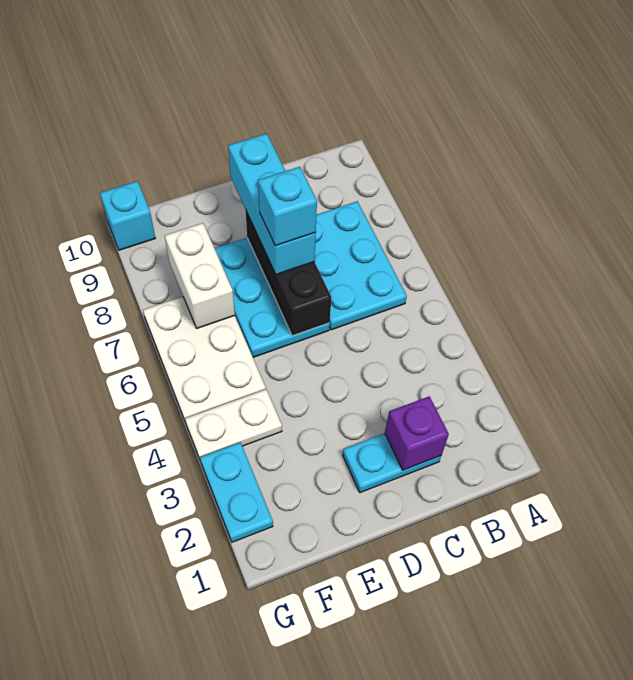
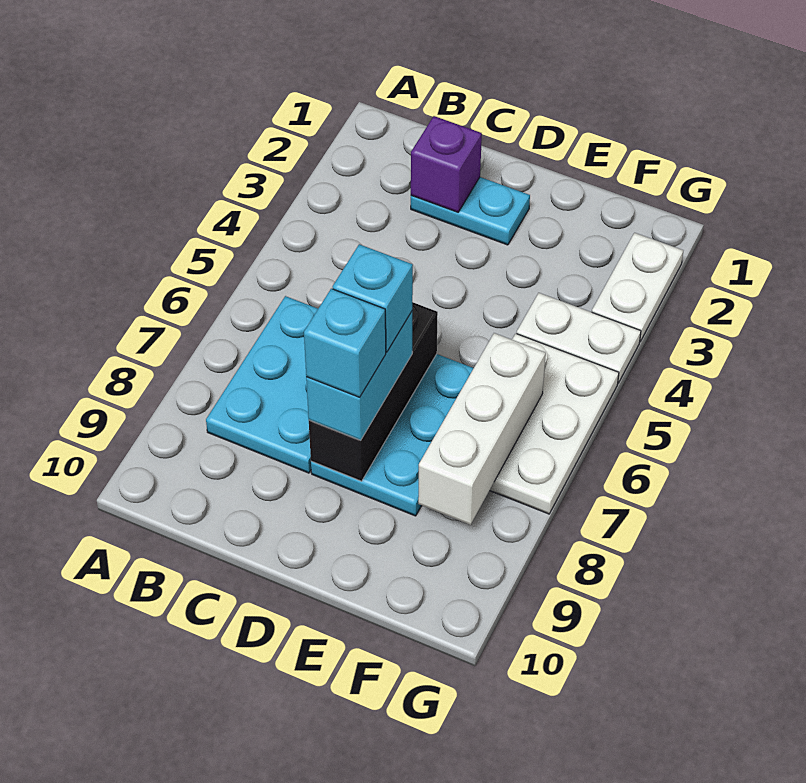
cyan brick D7:D9 level 3 -> cyan brick D7:D8 level 3
white brick F7:F8 level 2 -> white brick F6:F8 level 2
cyan plate G2:G3 level 1 -> white plate G2:G3 level 1
cyan brick G10 level 1 -> cyan brick D8 level 4

